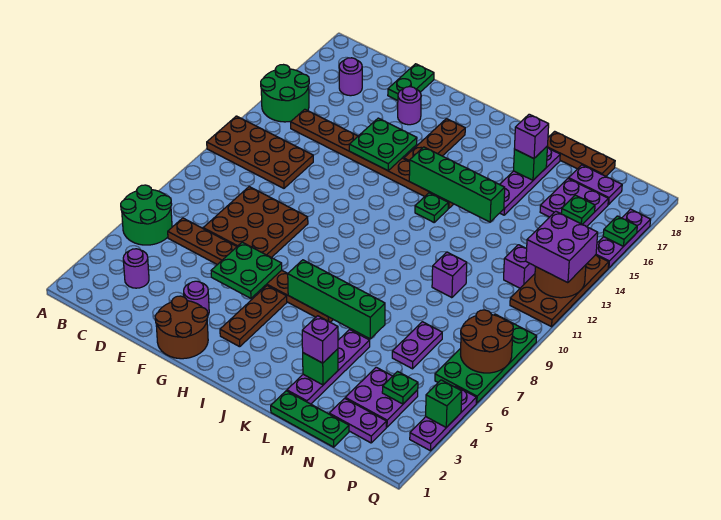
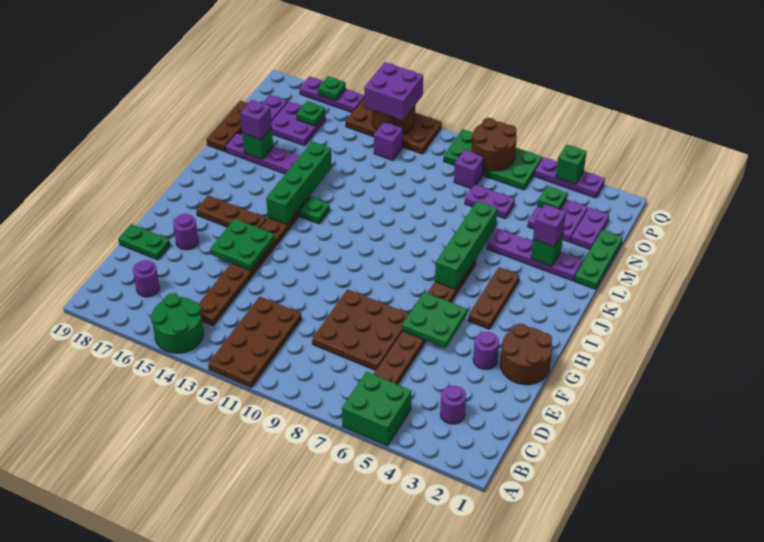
green round brick A5:B6 level 1 -> green brick A5:B6 level 1
brown plate H3:H5 level 1 -> brown plate H4:J4 level 1
purple brick M10 level 1 -> purple brick O8 level 1

